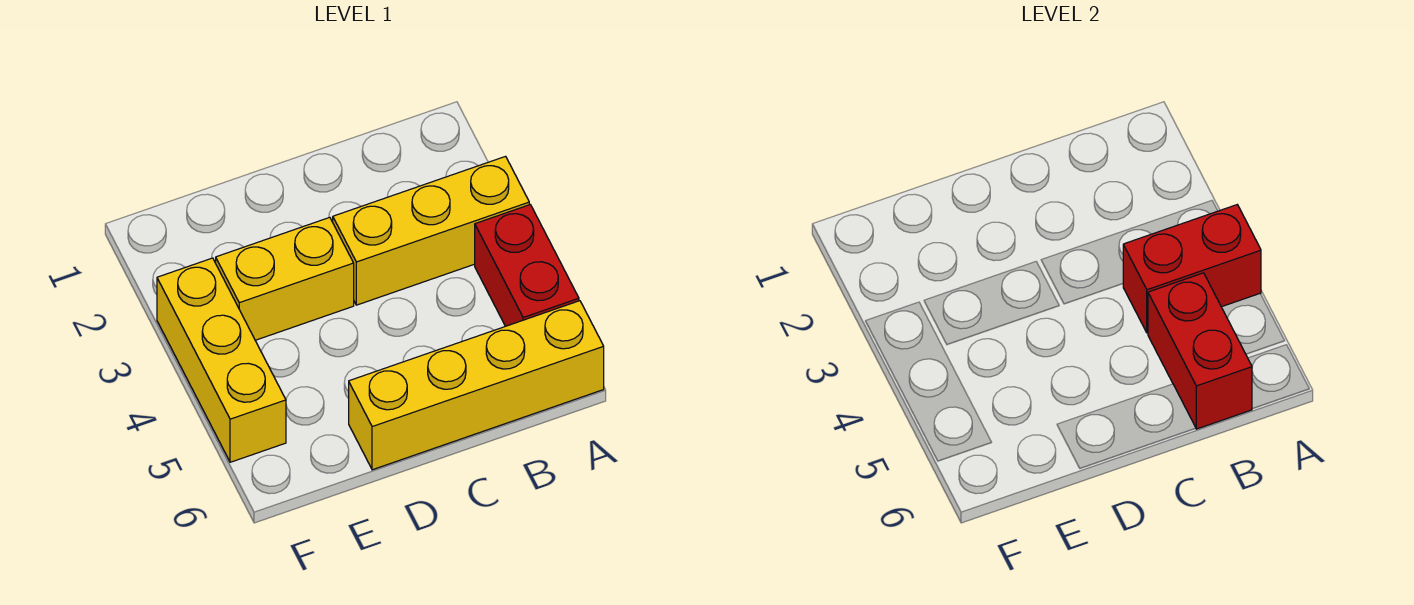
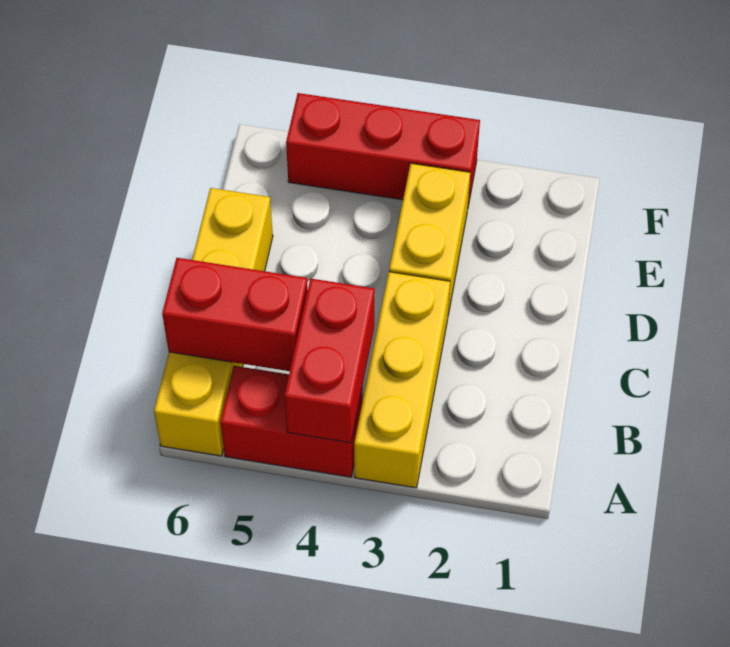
yellow brick F3:F5 level 1 -> red brick F3:F5 level 1

